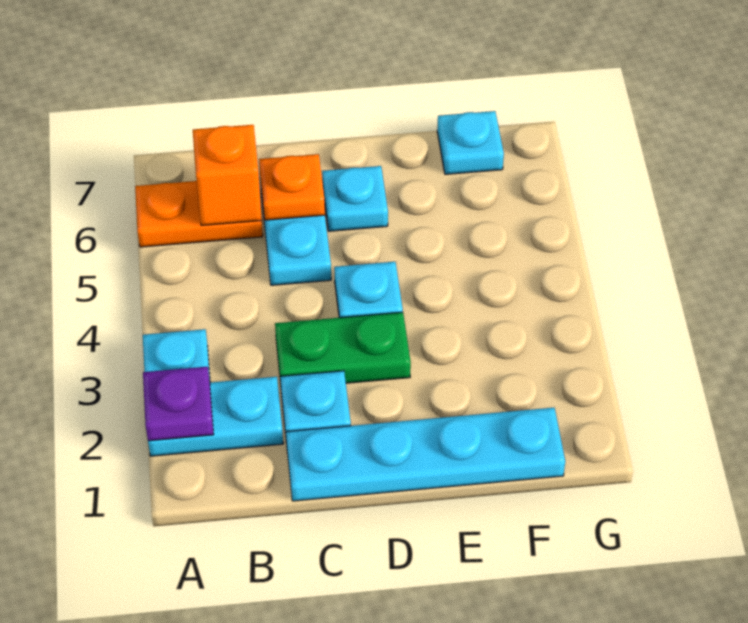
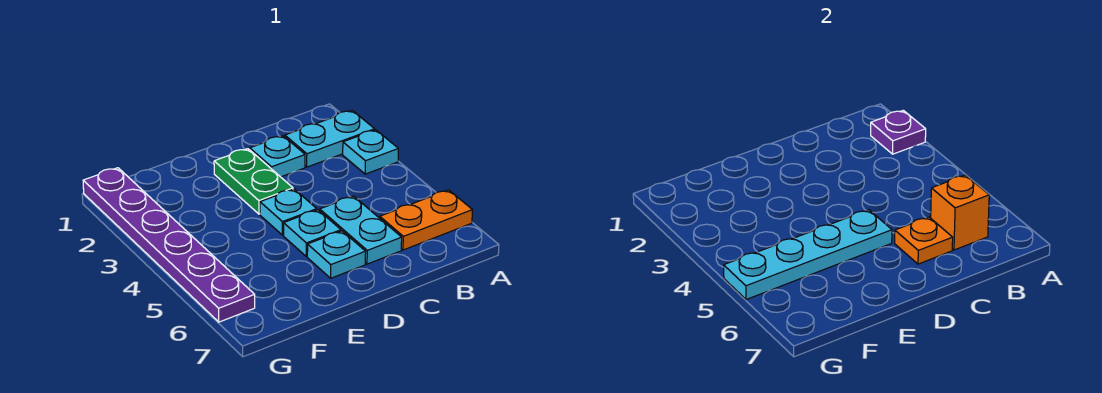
cyan plate C1:F1 level 1 -> cyan plate D5:G5 level 2
green plate C3:D3 level 1 -> green plate D2:D3 level 1
cyan plate F7 level 1 -> cyan plate D5 level 1
none -> purple plate G1:G6 level 1

